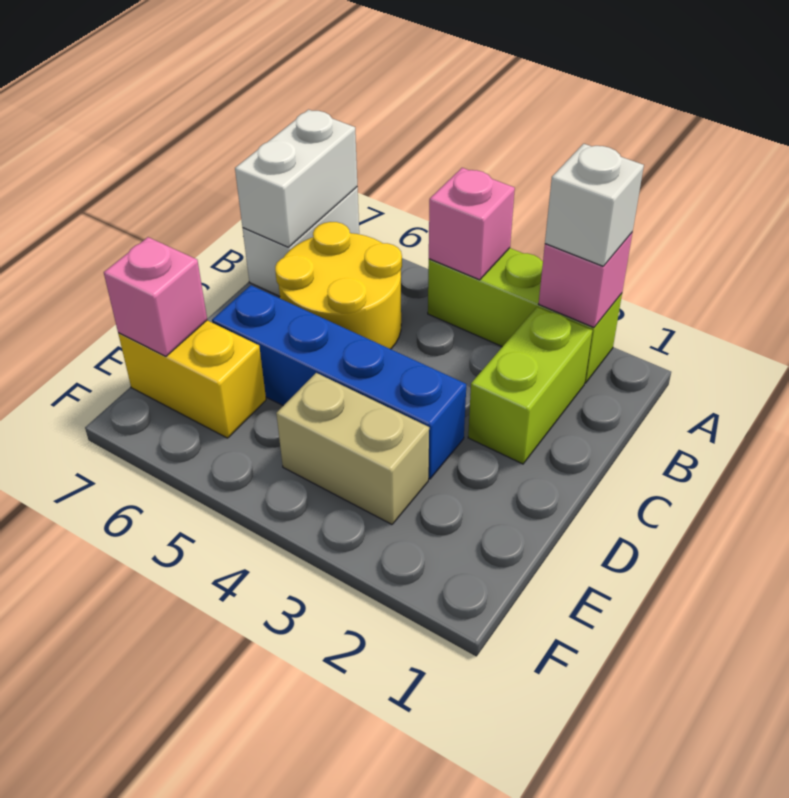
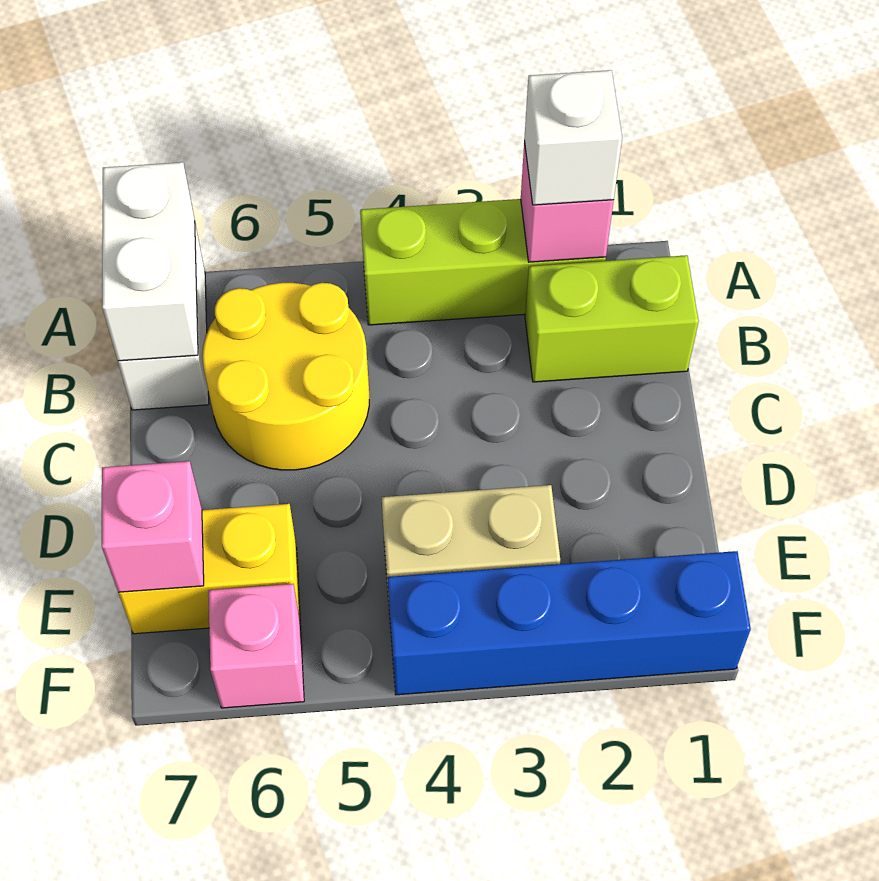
pink brick A4 level 2 -> pink brick F6 level 1
lime brick B2:C2 level 1 -> lime brick B1:B2 level 1
blue brick D3:D6 level 1 -> blue brick F1:F4 level 1

